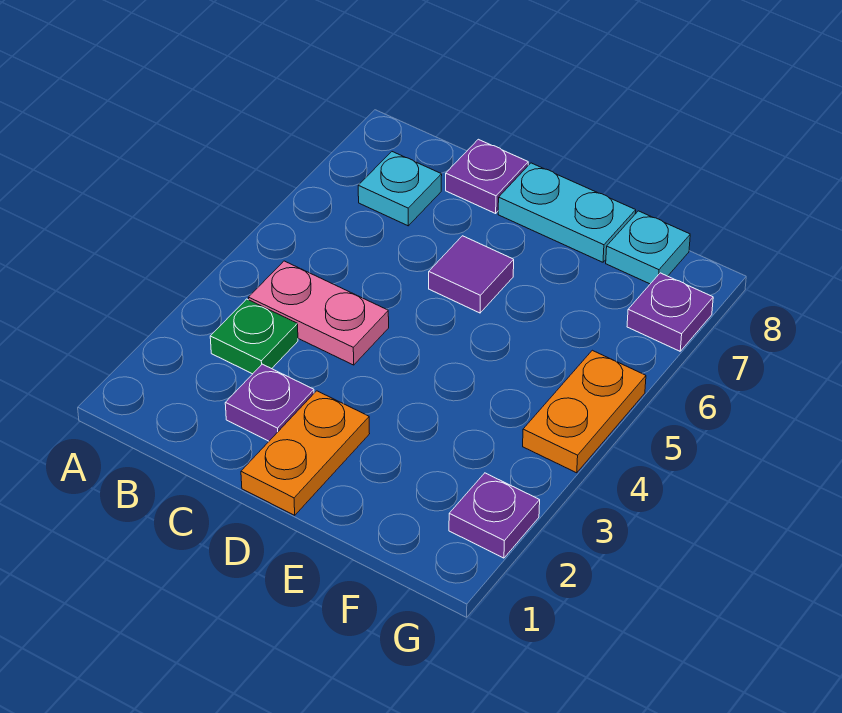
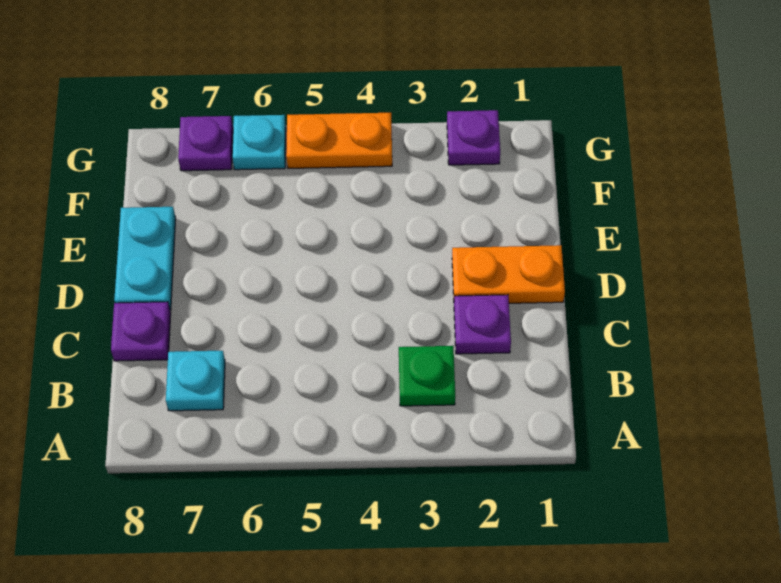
pink plate B4:C4 level 1 -> none
purple tile D6 level 1 -> none
cyan plate F8 level 1 -> cyan plate G6 level 1

